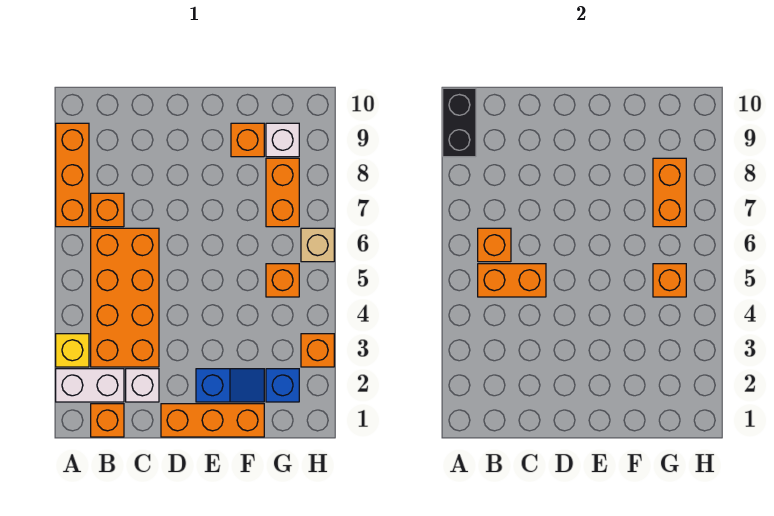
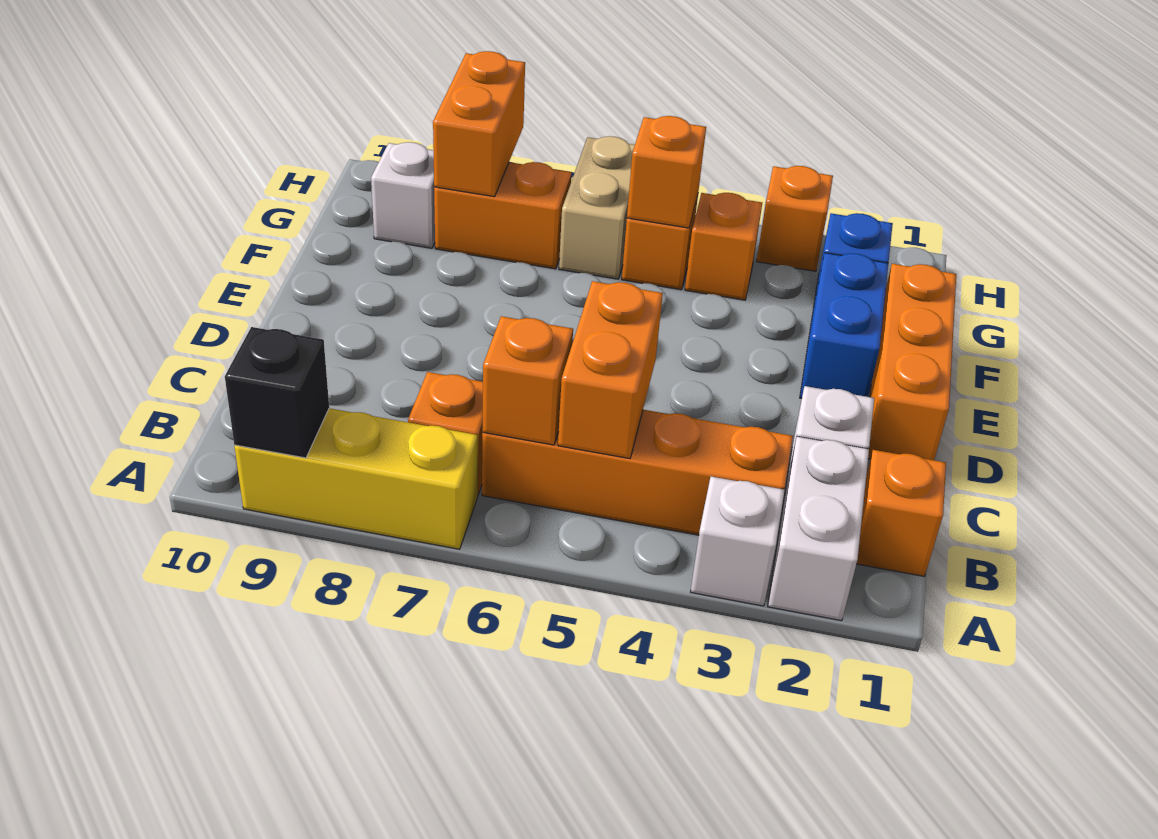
yellow brick A3 level 1 -> white brick A3 level 1
orange brick A7:A9 level 1 -> yellow brick A7:A9 level 1
black brick A9:A10 level 2 -> black brick A9 level 2
orange brick B3:C6 level 1 -> orange brick B3:B6 level 1
blue slope E2:F2 level 1 top E -> blue brick E2:F2 level 1
orange brick F9 level 1 -> orange brick G4 level 1
orange brick G7:G8 level 2 -> orange brick G8:H8 level 2
tan brick H6 level 1 -> tan brick G6:H6 level 1

